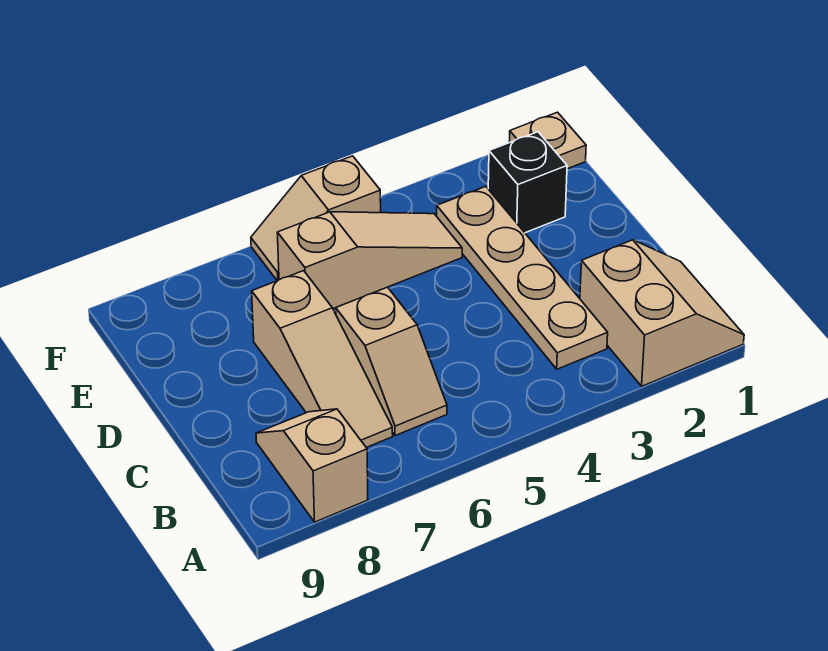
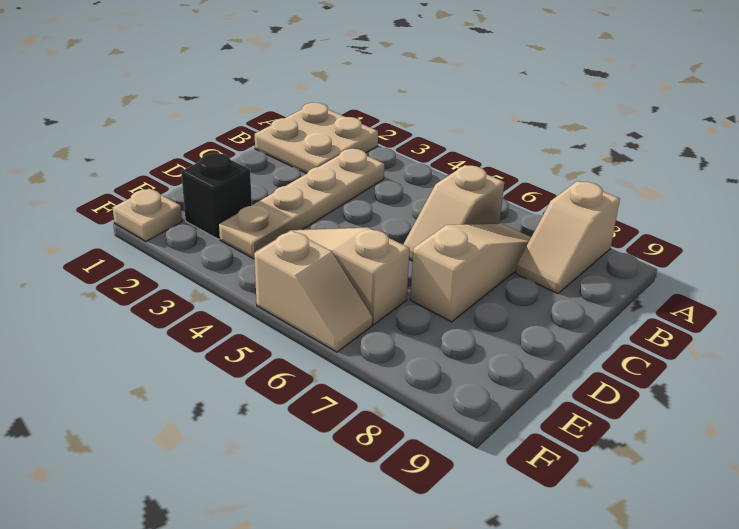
tan slope A1:B2 level 1 top 2 -> tan plate A1:B2 level 1
tan slope B6:C6 level 1 top C -> tan slope B6:C6 level 1 top B

